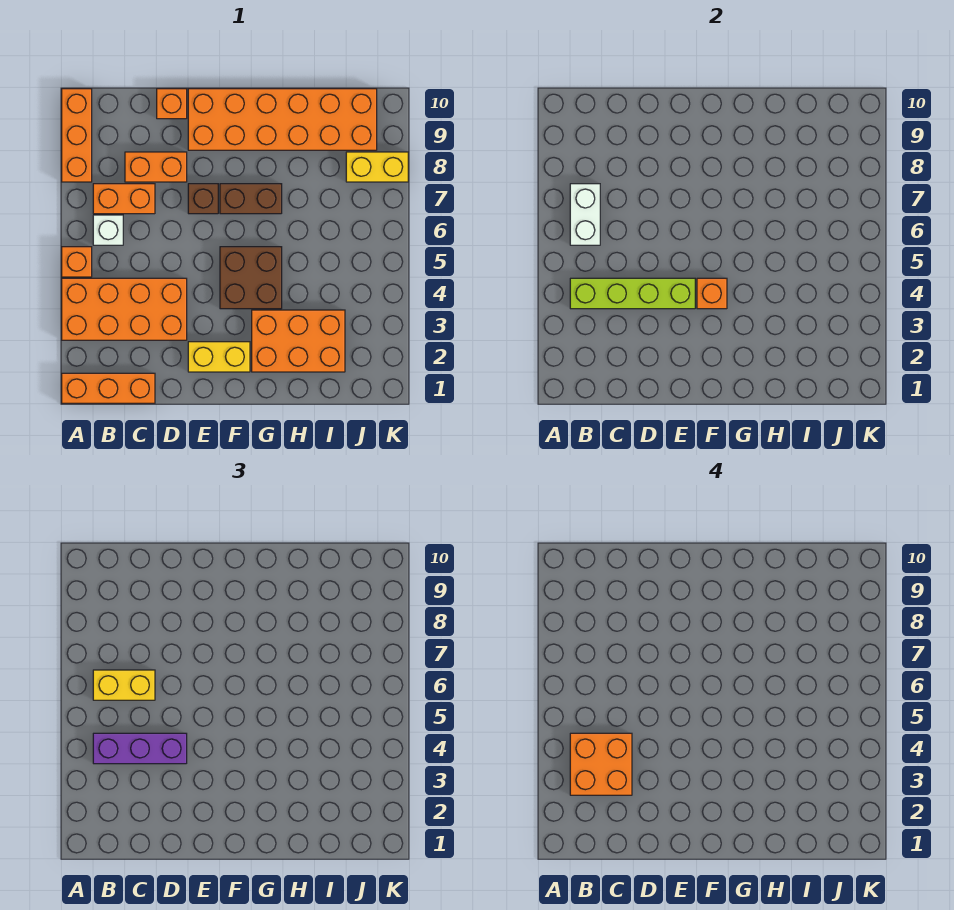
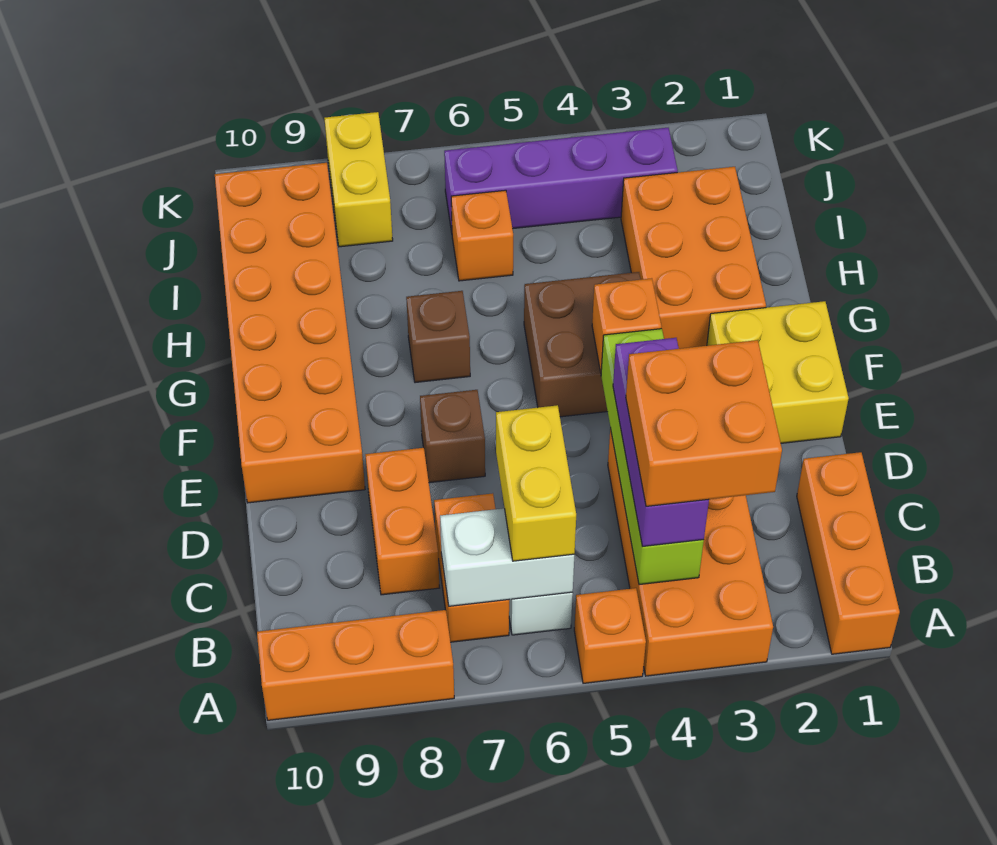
orange brick D10 level 1 -> orange brick I6 level 1
yellow brick E2:F2 level 1 -> yellow brick E1:F2 level 1
brown brick F7:G7 level 1 -> brown brick G7 level 1
none -> purple brick J3:J6 level 1

